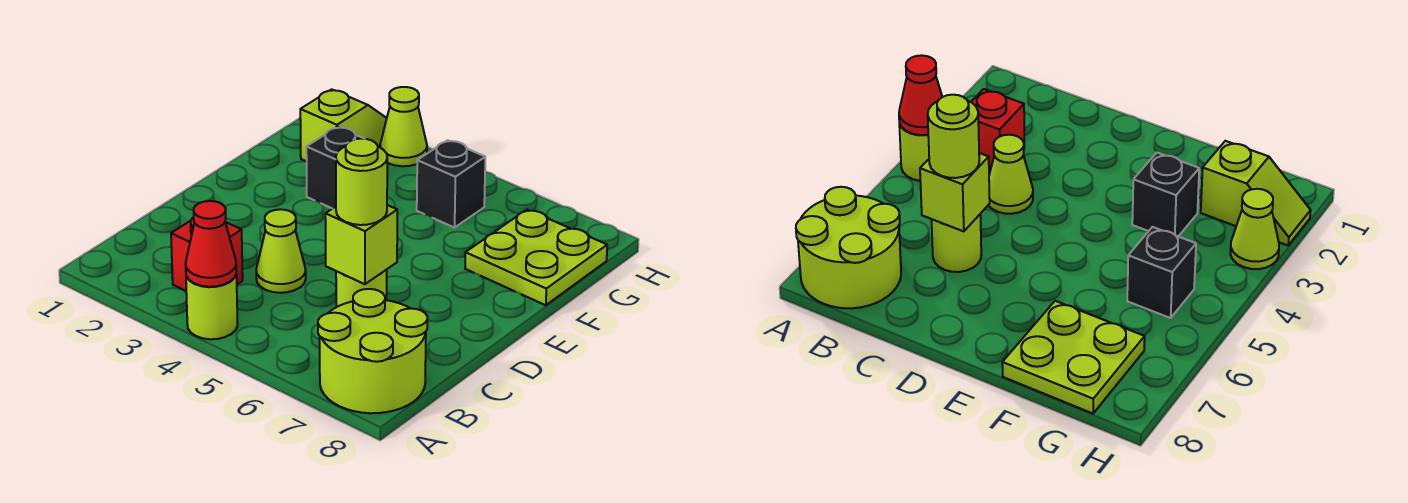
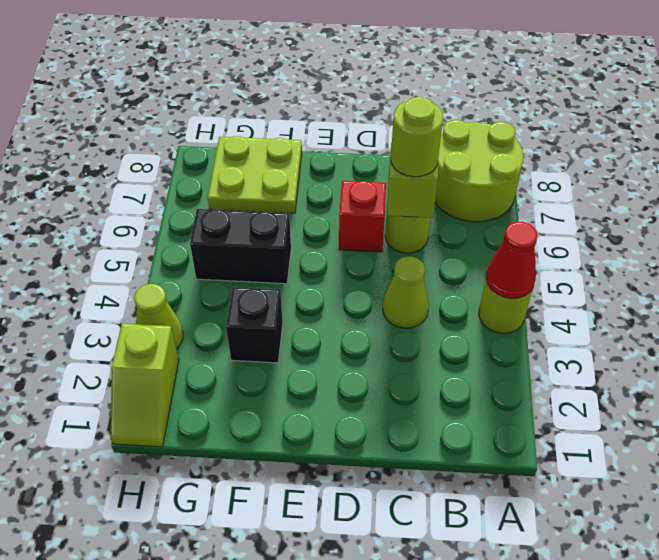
red brick B3 level 1 -> red brick D6 level 1
lime slope G2:H2 level 1 top G -> lime slope H1:H2 level 1 top 2
black brick G5 level 1 -> black brick F5:G5 level 1

